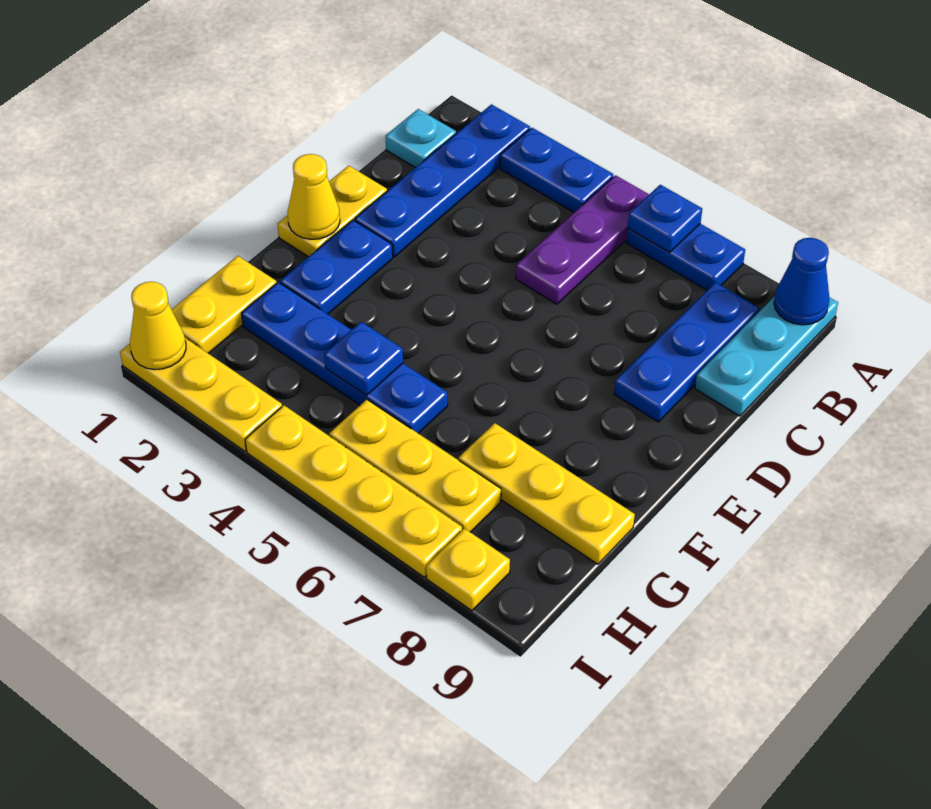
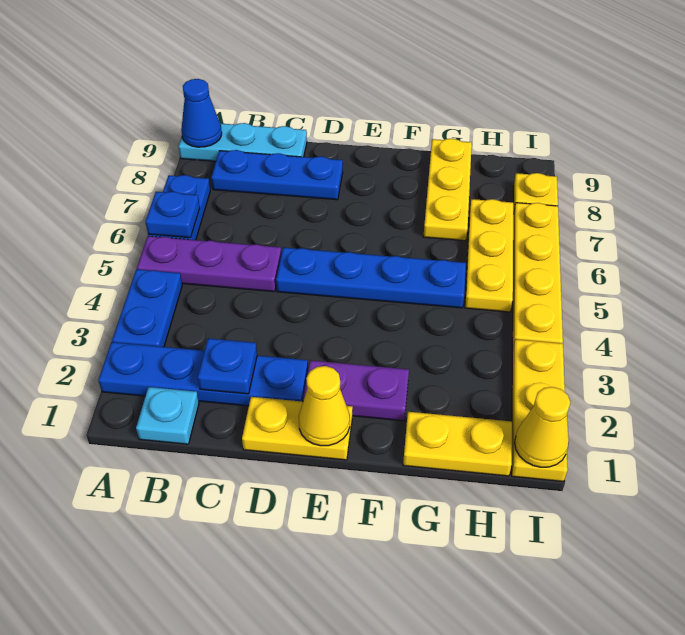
blue plate E2:F2 level 1 -> purple plate E2:F2 level 1
blue plate G2:G5 level 1 -> blue plate D5:G5 level 1
blue plate G4 level 2 -> blue plate C2 level 2

